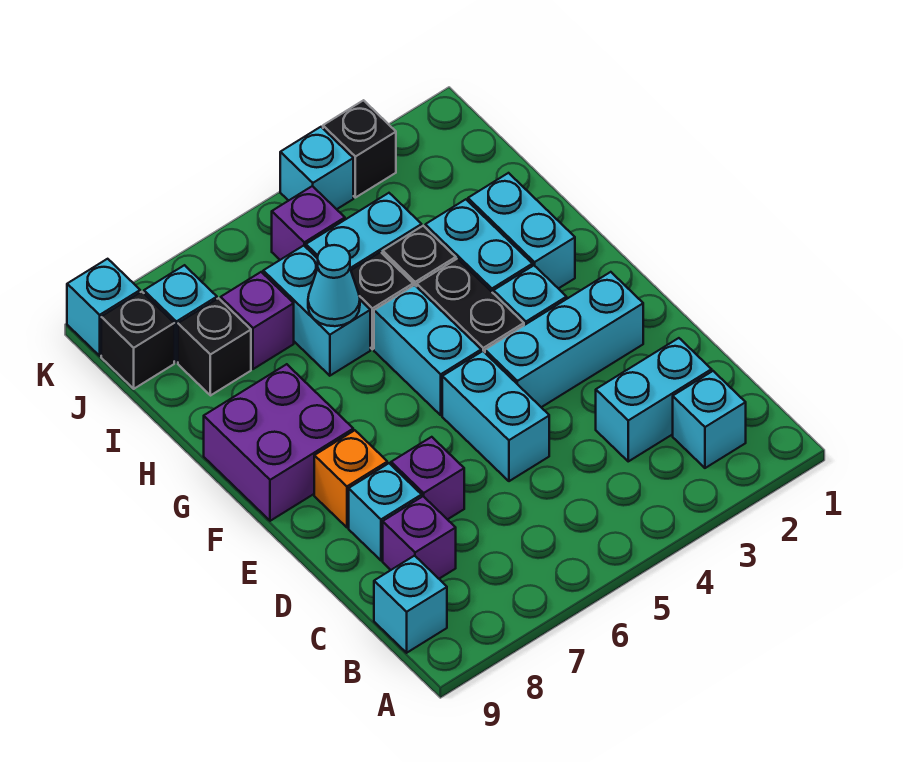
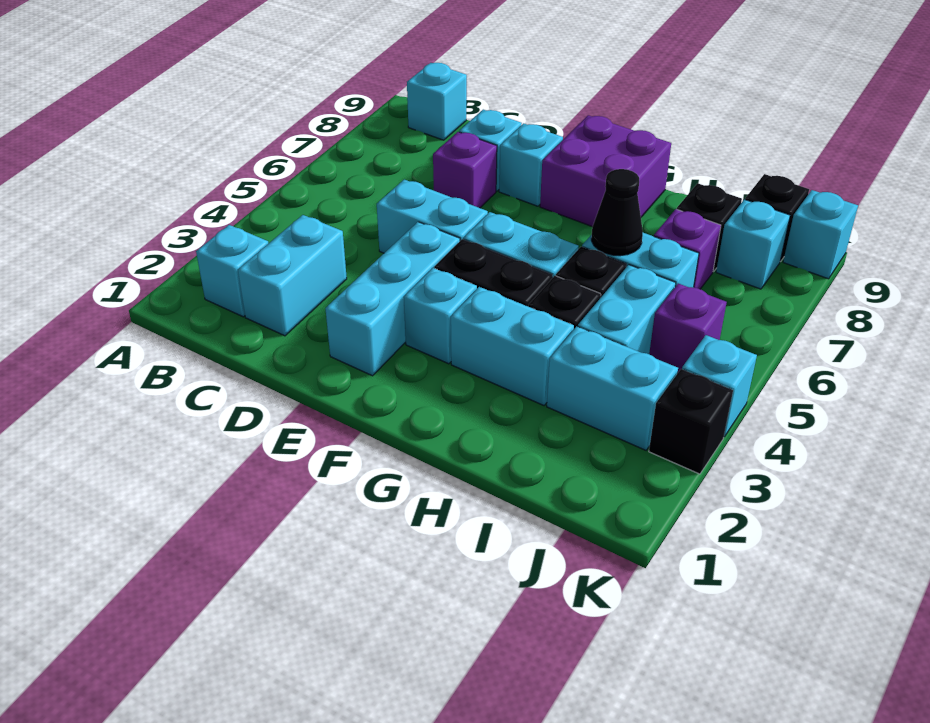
purple brick C8 level 1 -> none
orange brick E8 level 1 -> cyan brick E8 level 1
cyan brick G2:H2 level 1 -> cyan brick I3:J3 level 1
cyan cone H6 level 2 -> black cone H6 level 2

